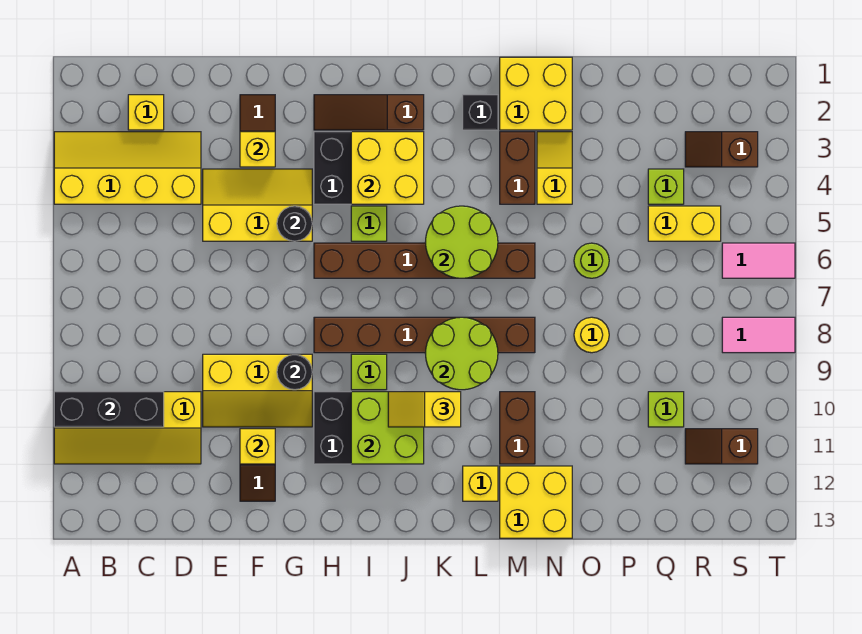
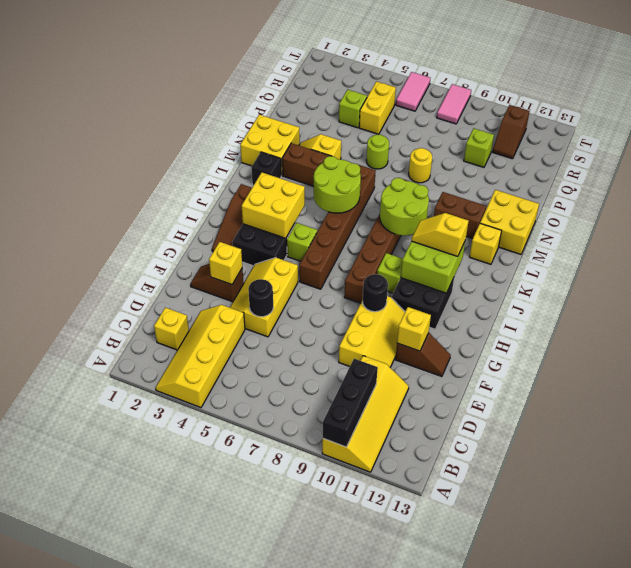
black round brick G5 level 2 -> black round brick E5 level 2
yellow slope J10:K10 level 3 top K -> yellow slope J10:J11 level 3 top 11
brown slope R3:S3 level 1 top S -> none

